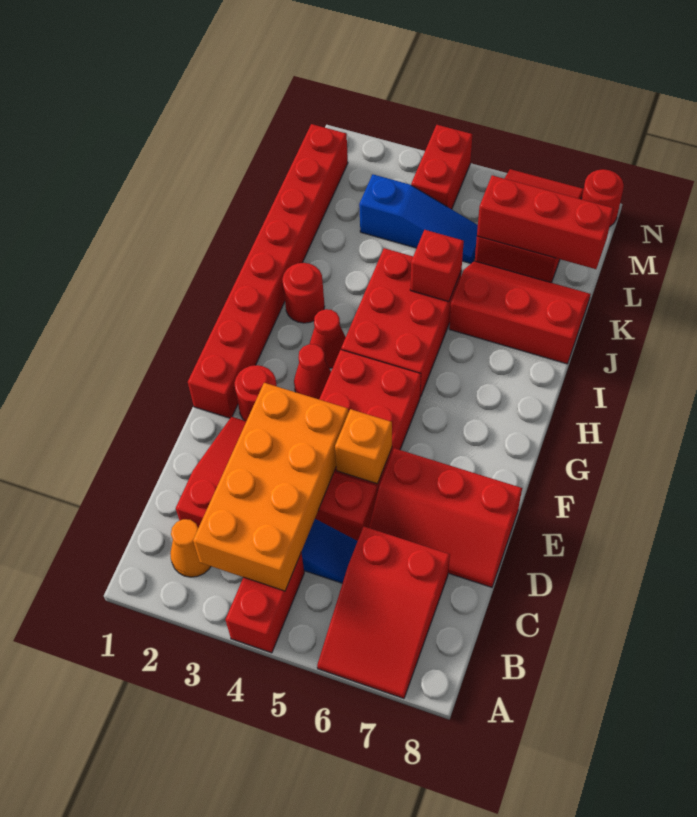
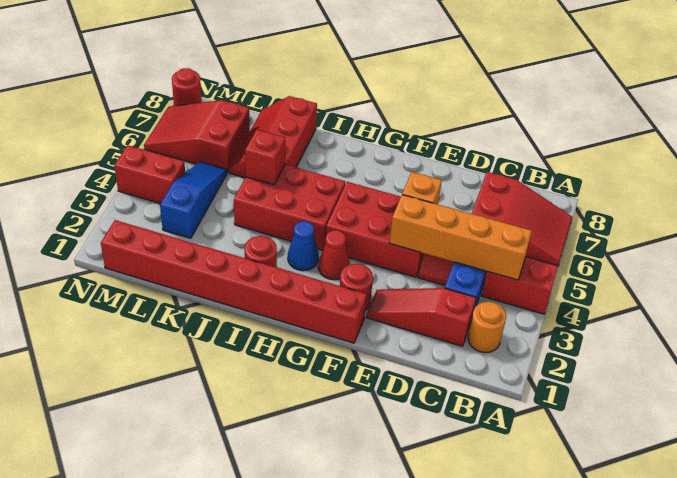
orange cone B2 level 1 -> orange round brick B2 level 1
orange brick B3:E4 level 2 -> orange brick B4:E4 level 2
red slope D6:E8 level 1 top E -> none
red cone H3 level 1 -> blue cone H3 level 1
red brick L6:L8 level 2 -> none

